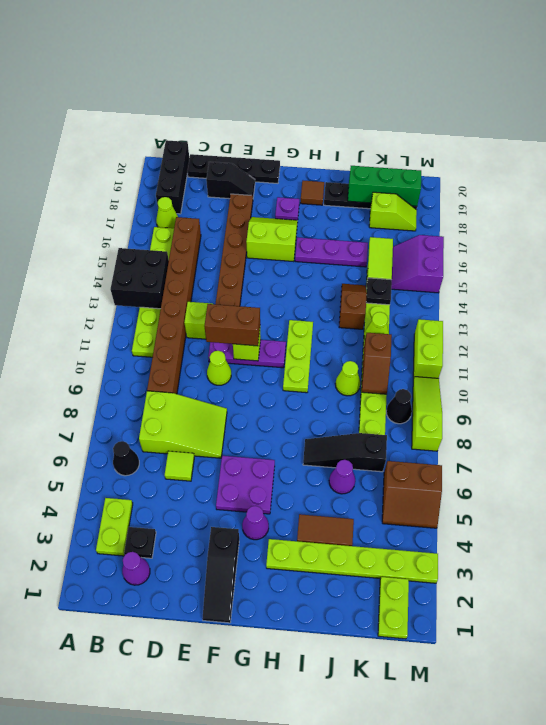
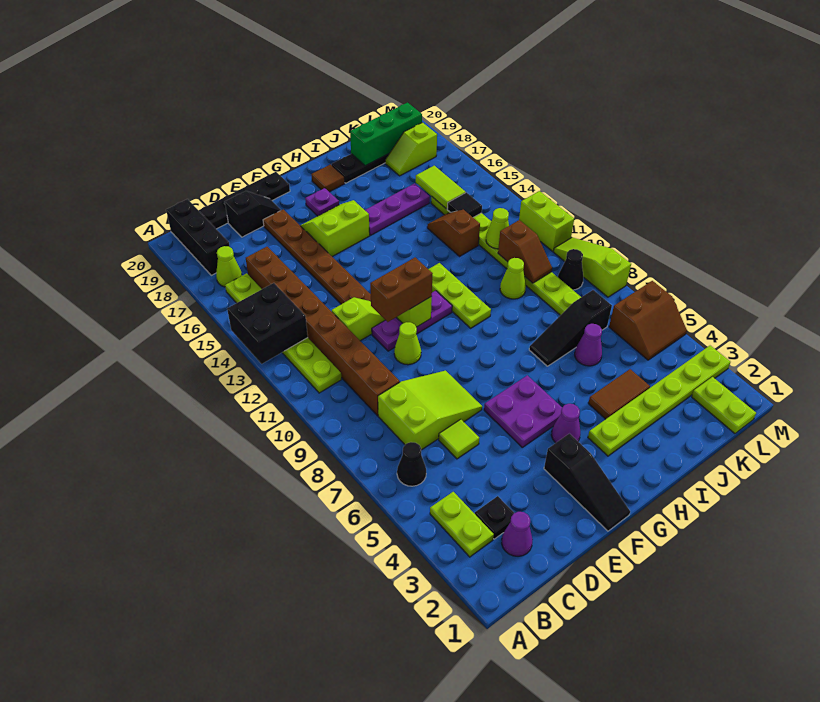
black plate K14 level 2 -> black tile K14 level 2
lime slope K18:L18 level 1 top K -> lime slope K18:L18 level 1 top L
purple slope L15:M16 level 1 top M -> none

